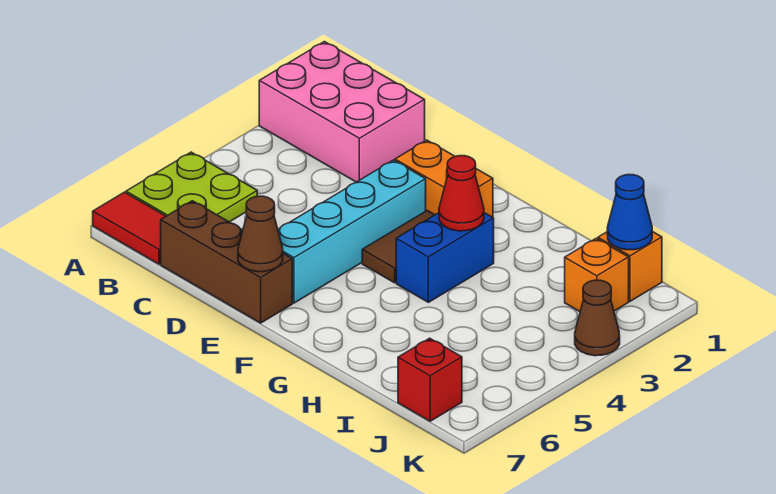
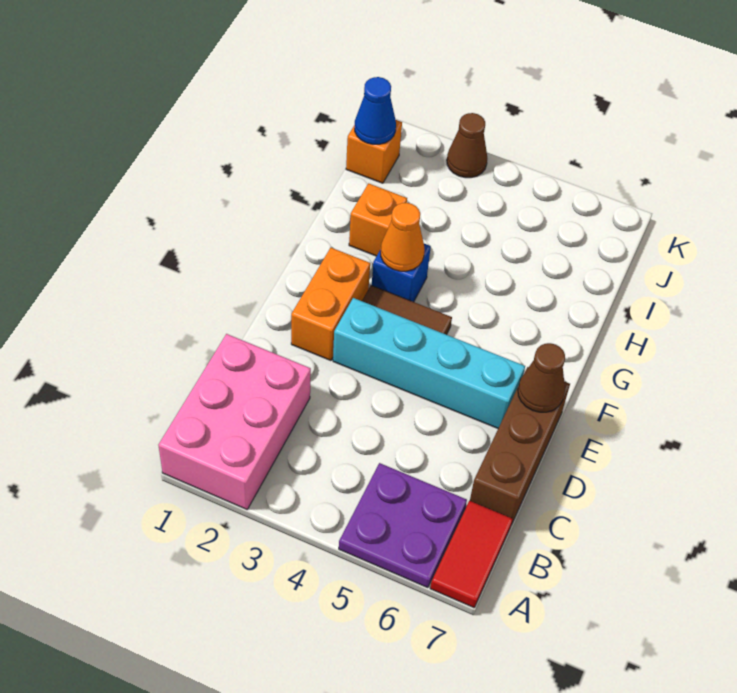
lime plate A5:B6 level 1 -> purple plate A5:B6 level 1
blue brick G3:G4 level 1 -> blue brick G3 level 1
red cone G3 level 2 -> orange cone G3 level 2
orange brick J2 level 1 -> orange brick H2 level 1
red brick J7 level 1 -> none

